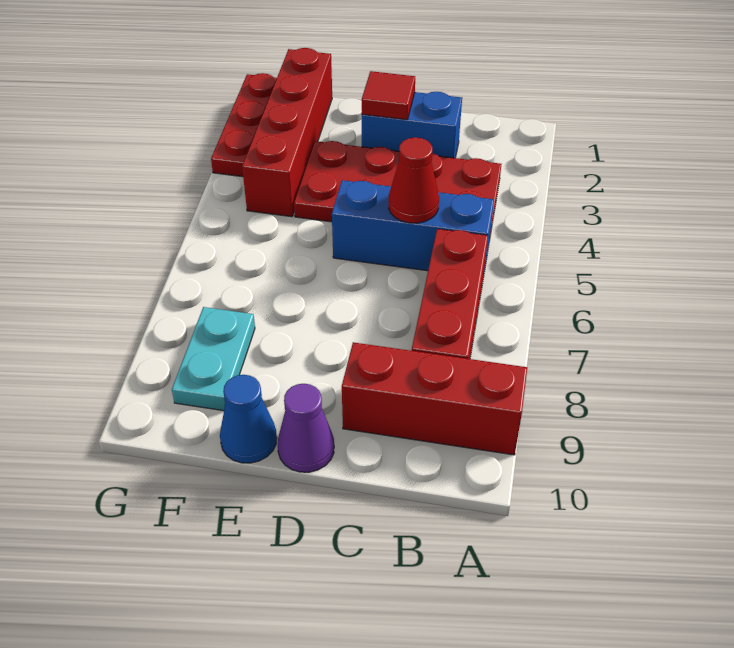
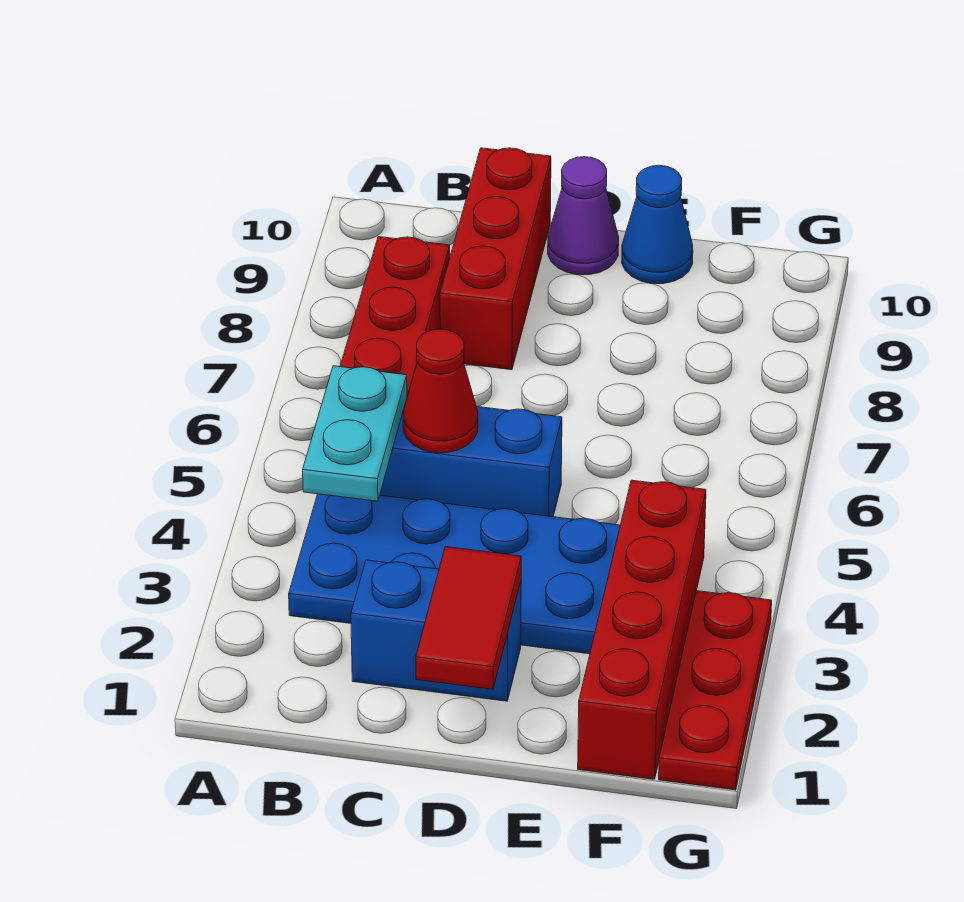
red brick A9:C9 level 1 -> red brick C8:C10 level 1
red plate B3:E4 level 1 -> blue plate B3:E4 level 1
red tile D2 level 2 -> red tile D1:D2 level 2
cyan plate F8:F9 level 1 -> cyan plate B4:B5 level 2

